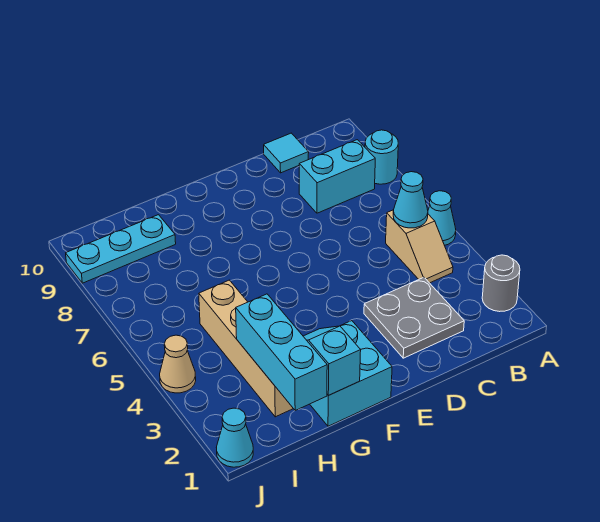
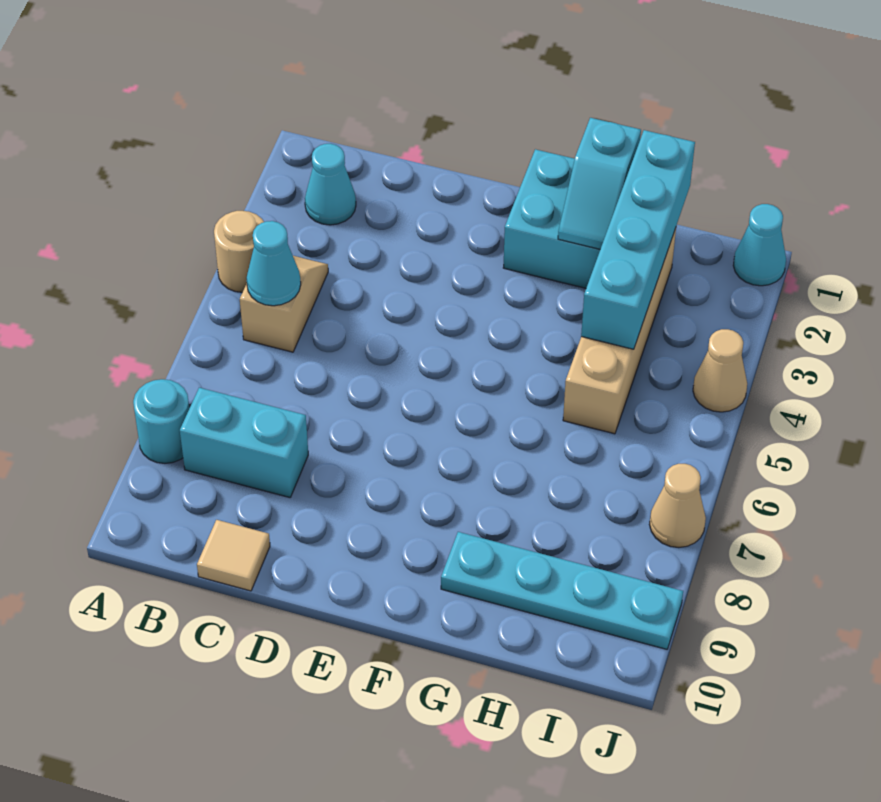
grey round brick A2 level 1 -> none
none -> tan round brick A4 level 1
cyan cone A5 level 1 -> cyan cone B2 level 1
grey plate C2:D3 level 1 -> none
cyan tile C10 level 1 -> tan tile C10 level 1
cyan brick H1:H3 level 2 -> cyan brick H1:H4 level 2
cyan plate H9:J9 level 1 -> cyan plate G9:J9 level 1
none -> tan cone J7 level 1

